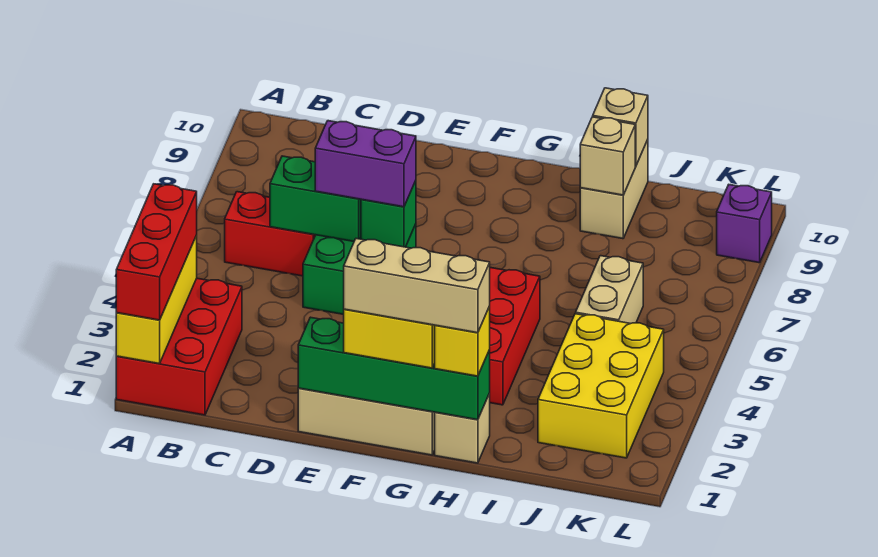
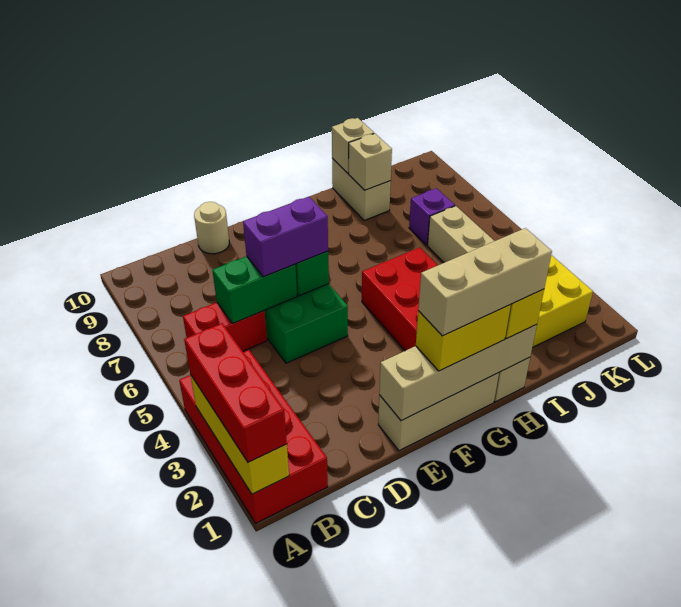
red brick A1:B3 level 1 -> red brick A1:B4 level 1
none -> tan round brick D10 level 1
green brick E1:H1 level 2 -> tan brick E1:H1 level 2
purple brick L9 level 1 -> purple brick J7 level 1

